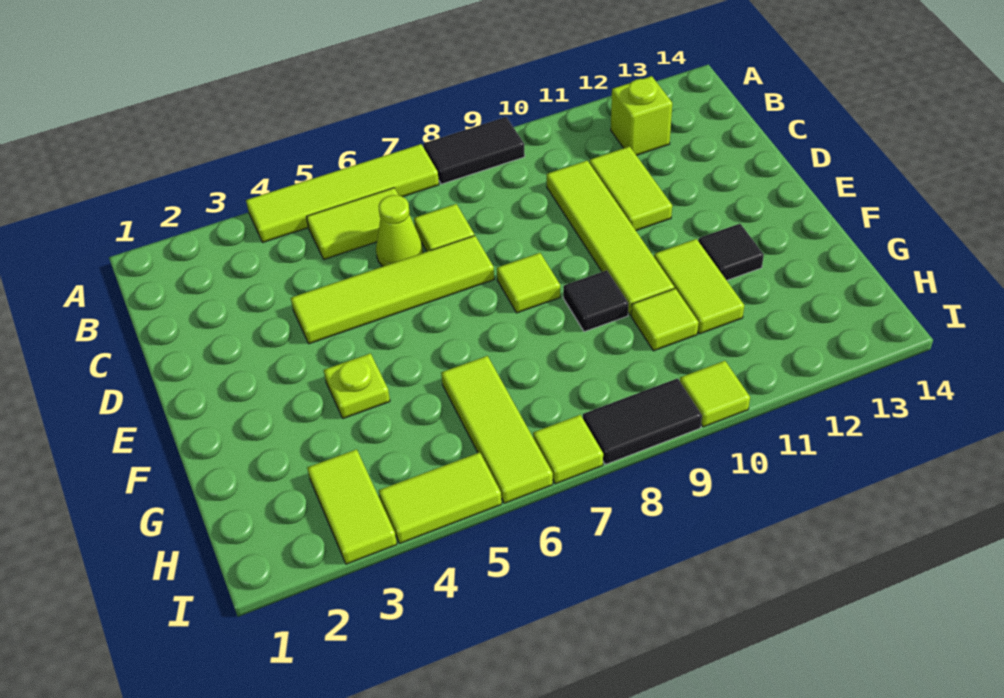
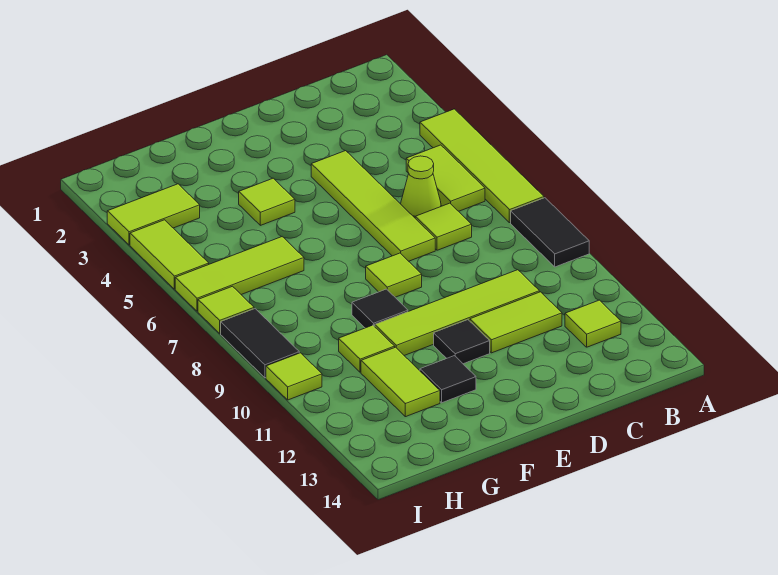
lime brick B12 level 1 -> lime tile B12 level 1
none -> black tile E11 level 1
lime plate F4 level 1 -> lime tile F4 level 1
lime tile F11:G11 level 1 -> lime tile G11:G12 level 1

